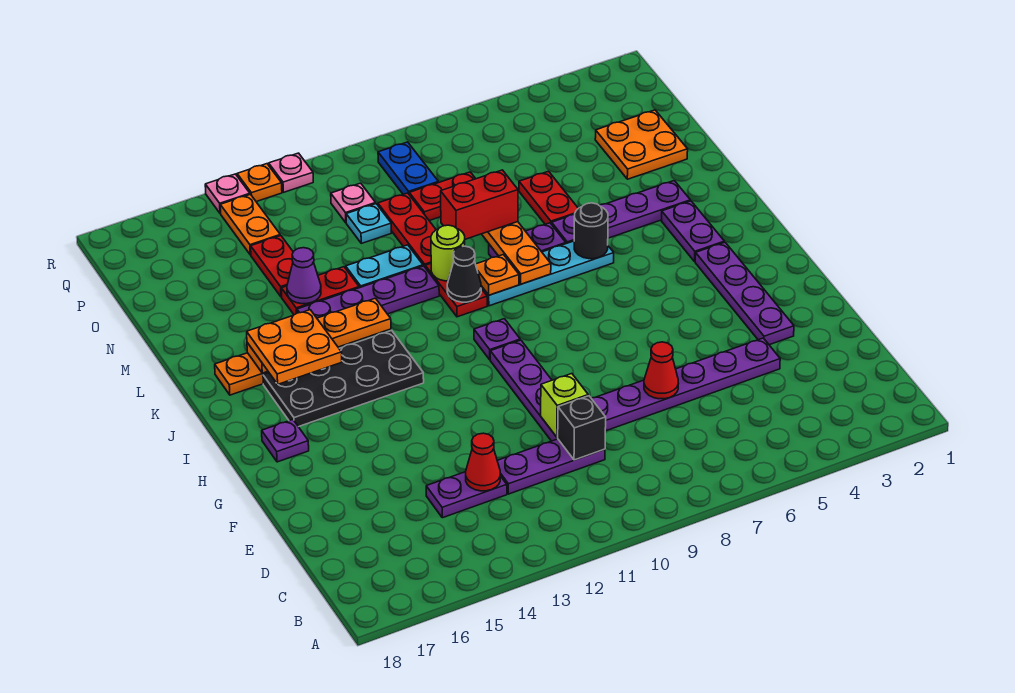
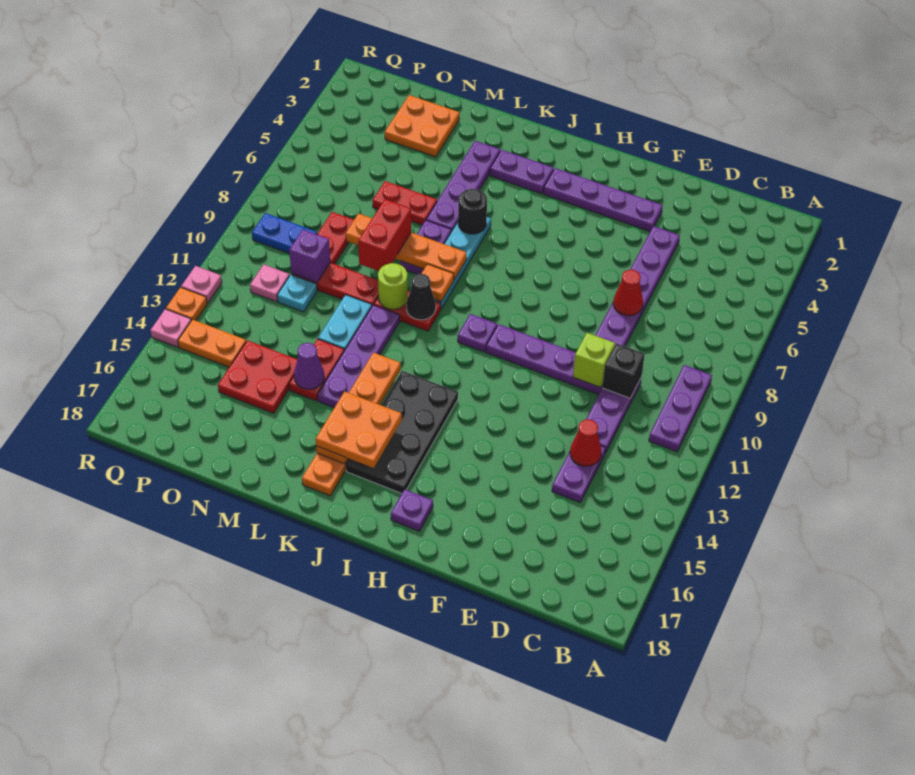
none -> purple plate B9:B11 level 1
red plate N14:O14 level 1 -> red plate N14:O15 level 1
none -> purple brick O10 level 2

